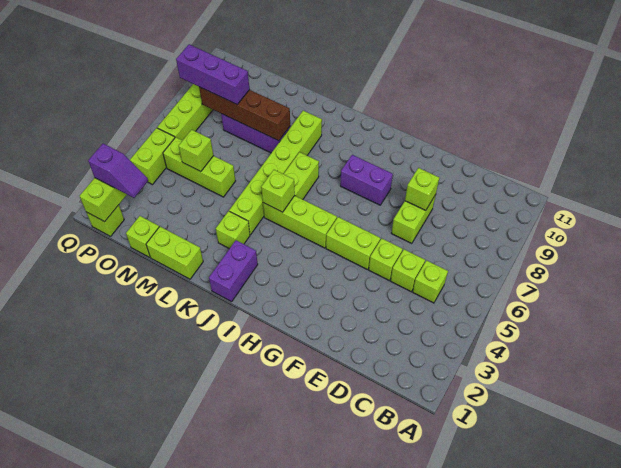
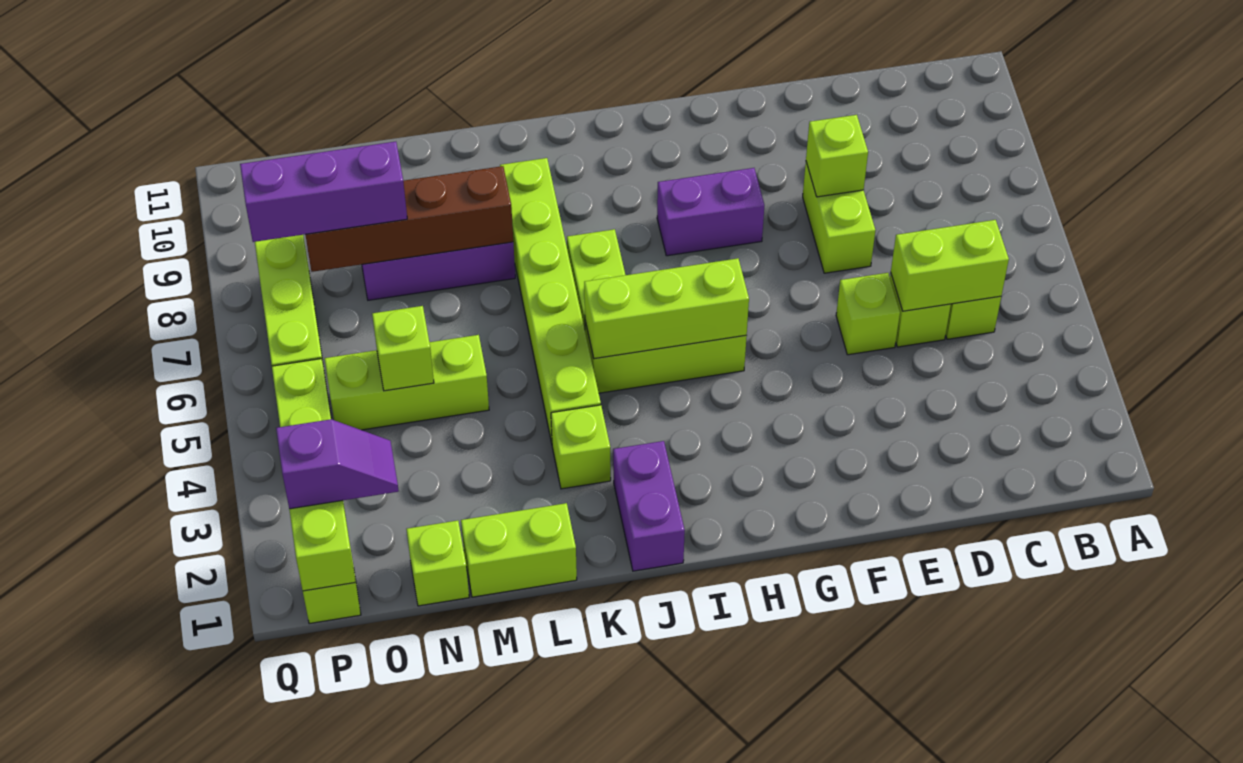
lime brick F5:G5 level 1 -> lime brick C5:D5 level 2
lime brick J5 level 2 -> lime brick H5:J5 level 2

